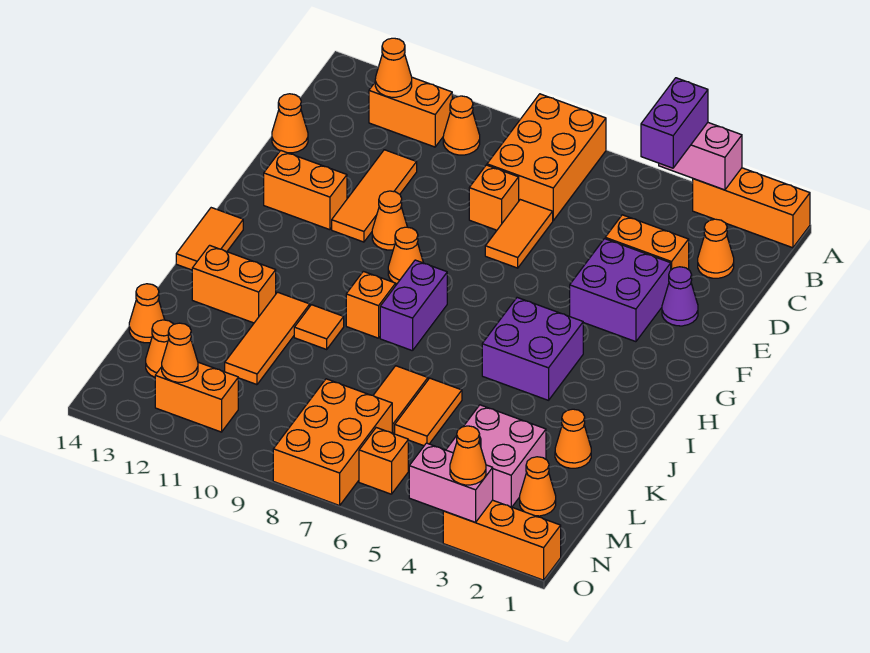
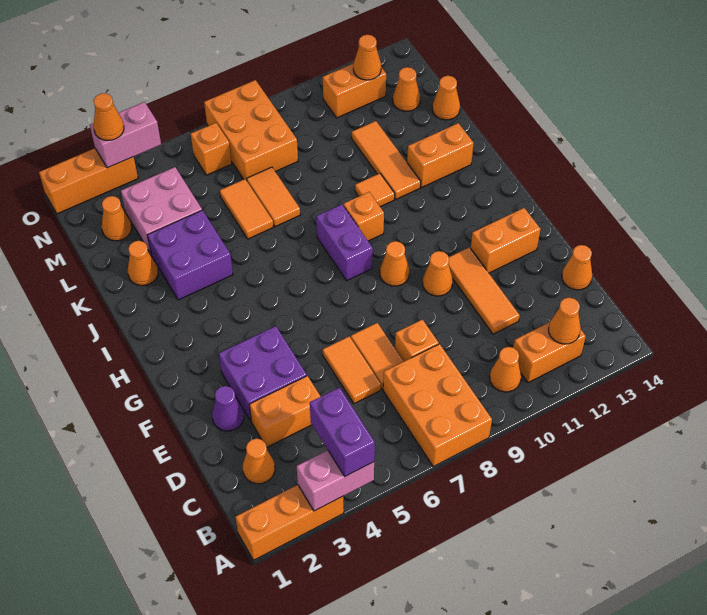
purple brick H4:I5 level 1 -> purple brick J3:K4 level 1
orange tile H14:I14 level 1 -> orange tile D6:E6 level 1

